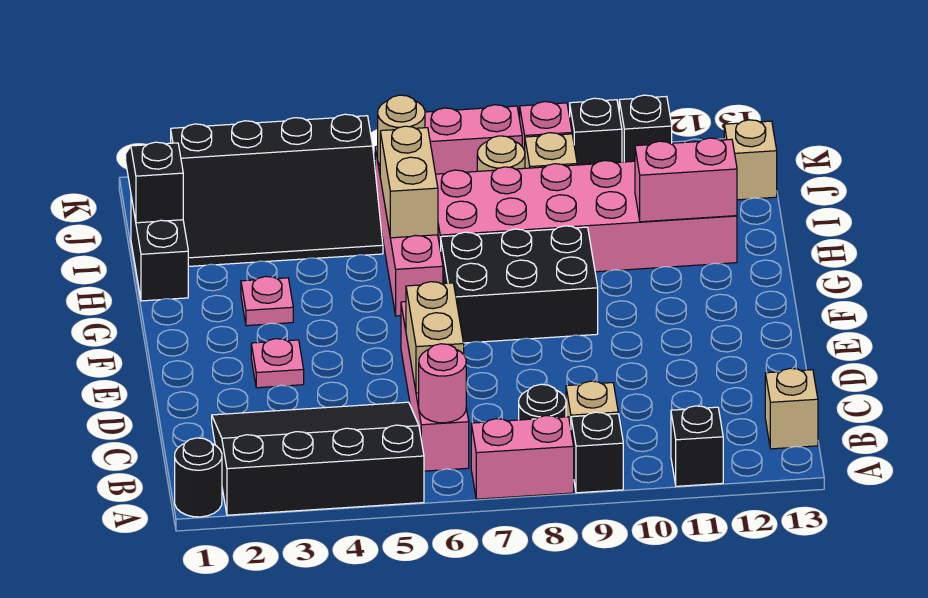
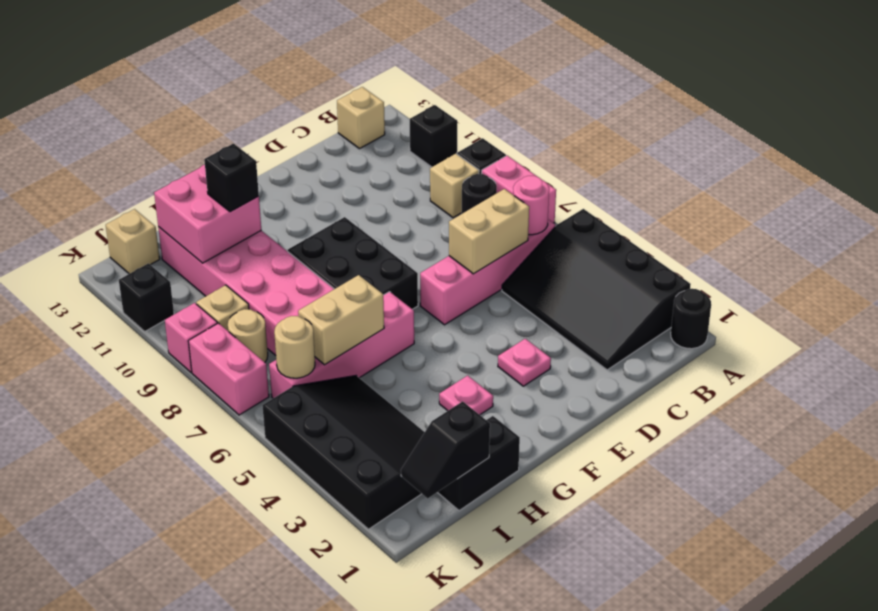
pink brick H11:H12 level 2 -> pink brick H11:I12 level 2
black brick K10 level 1 -> black brick H11 level 3

